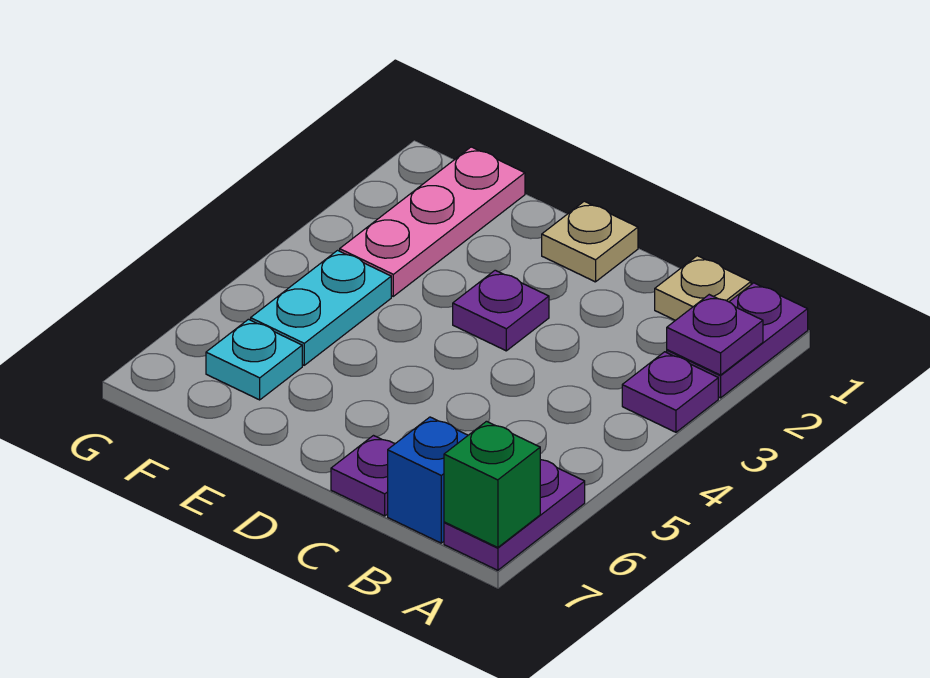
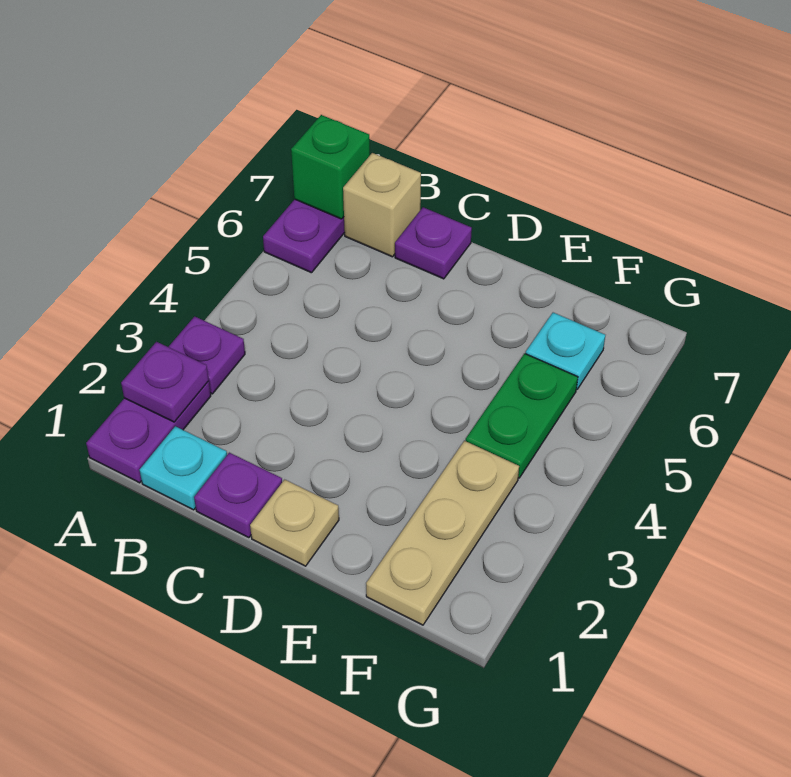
tan plate B1 level 1 -> cyan plate B1 level 1
blue brick B7 level 1 -> tan brick B7 level 1
purple plate D3 level 1 -> purple plate C1 level 1
pink plate F1:F3 level 1 -> tan plate F1:F3 level 1
cyan plate F4:F5 level 1 -> green plate F4:F5 level 1

